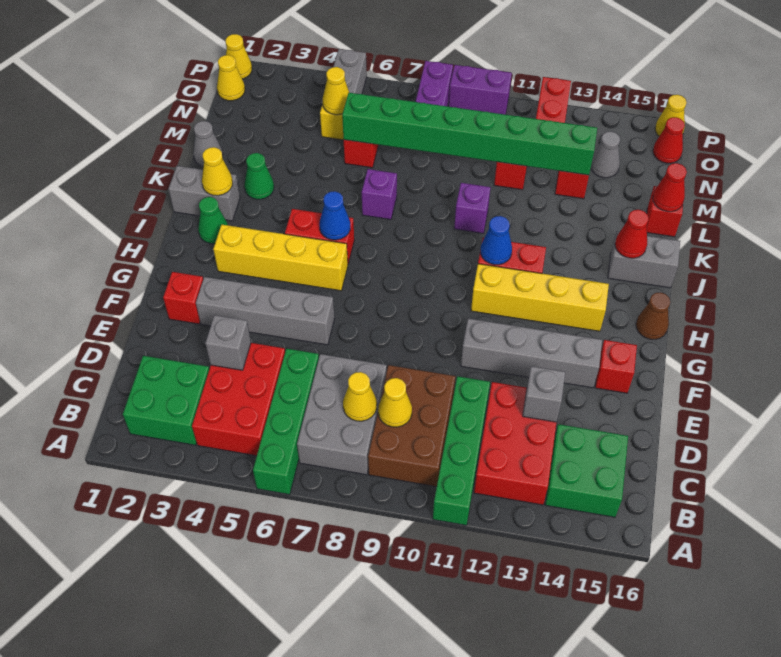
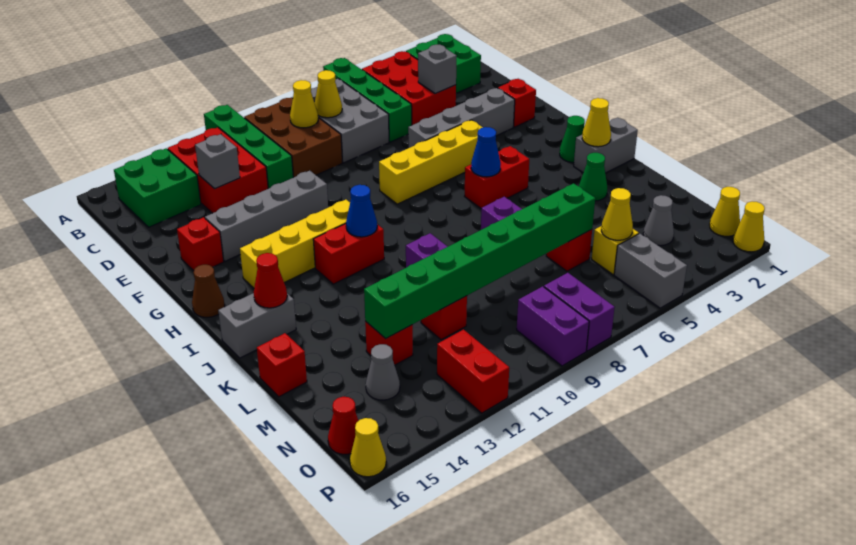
yellow brick H3:H6 level 1 -> yellow brick G5:G8 level 1
grey cone L1 level 1 -> grey cone N3 level 1
red cone L16 level 2 -> none
purple brick P9:P10 level 1 -> purple brick O9:P9 level 1

